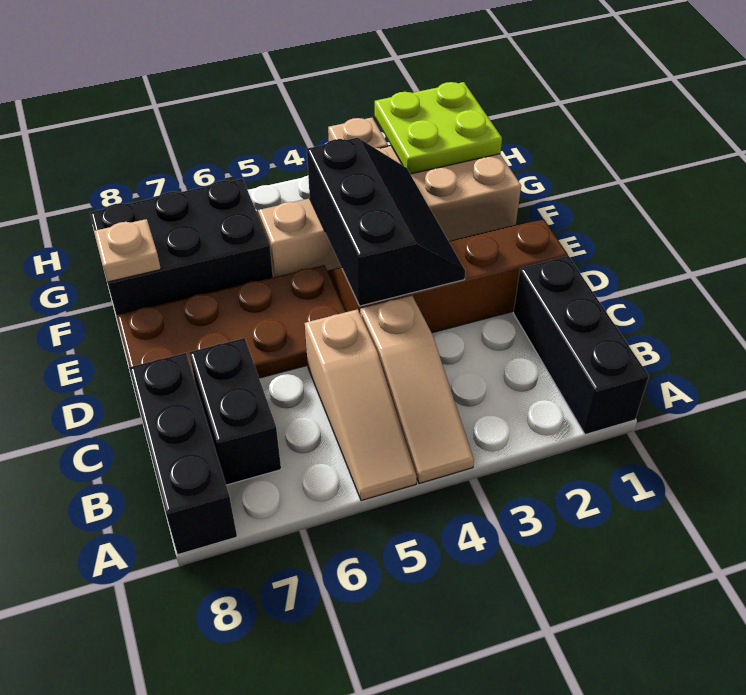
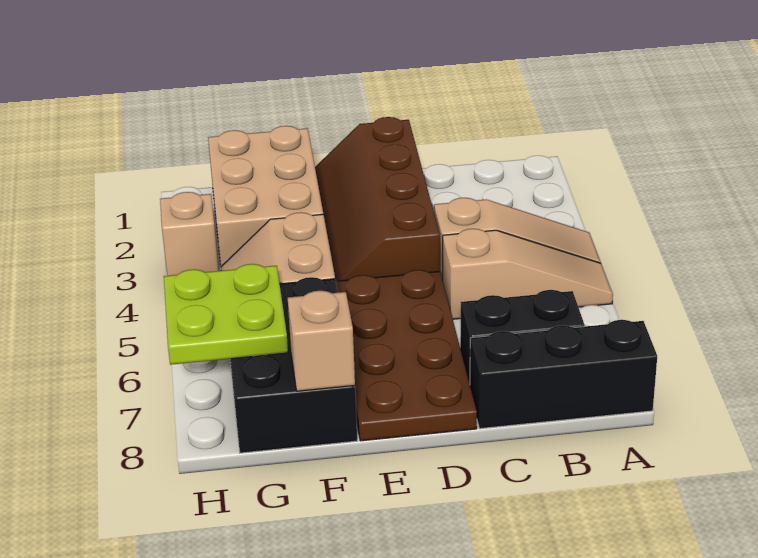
black brick A1:C1 level 1 -> none
black slope D3:F4 level 2 top 4 -> none
tan plate F8 level 2 -> tan brick F8 level 2
lime plate G1:H2 level 2 -> lime plate G6:H7 level 2

